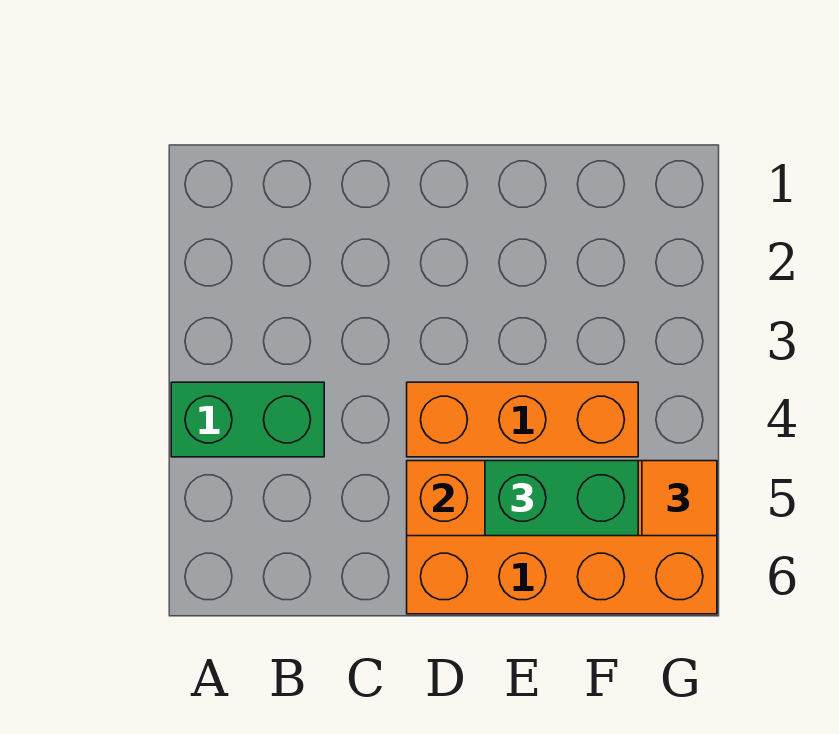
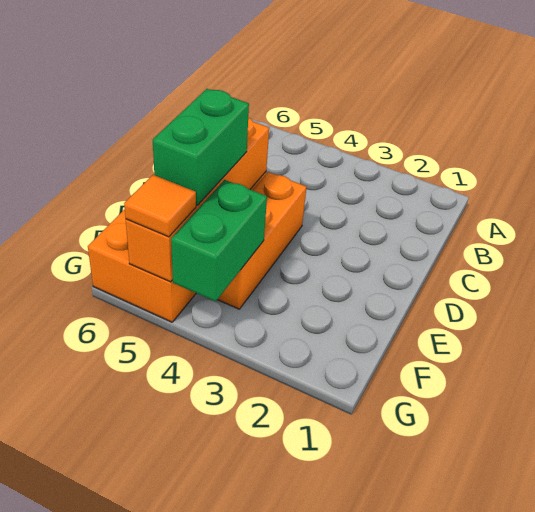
green brick A4:B4 level 1 -> green brick F4:G4 level 2

